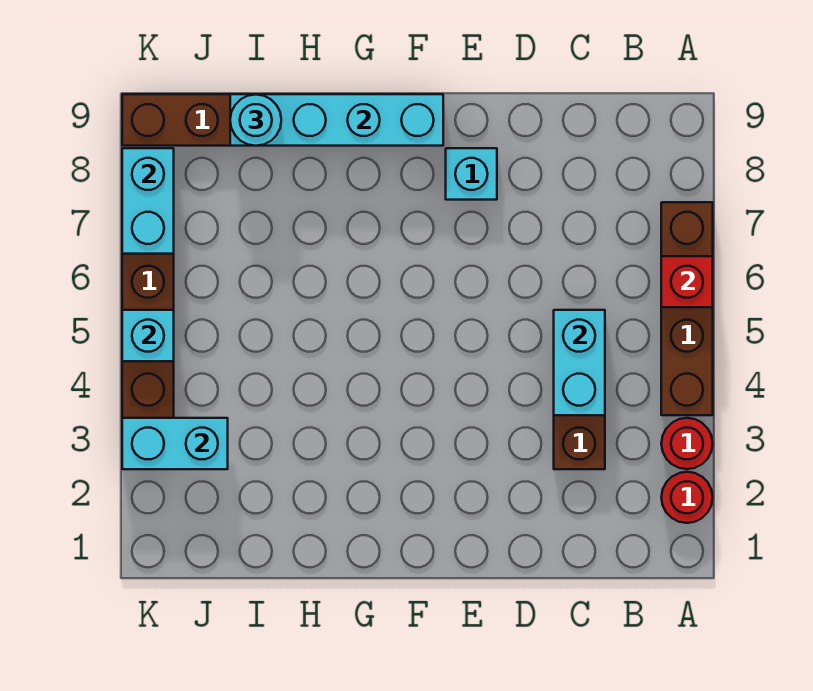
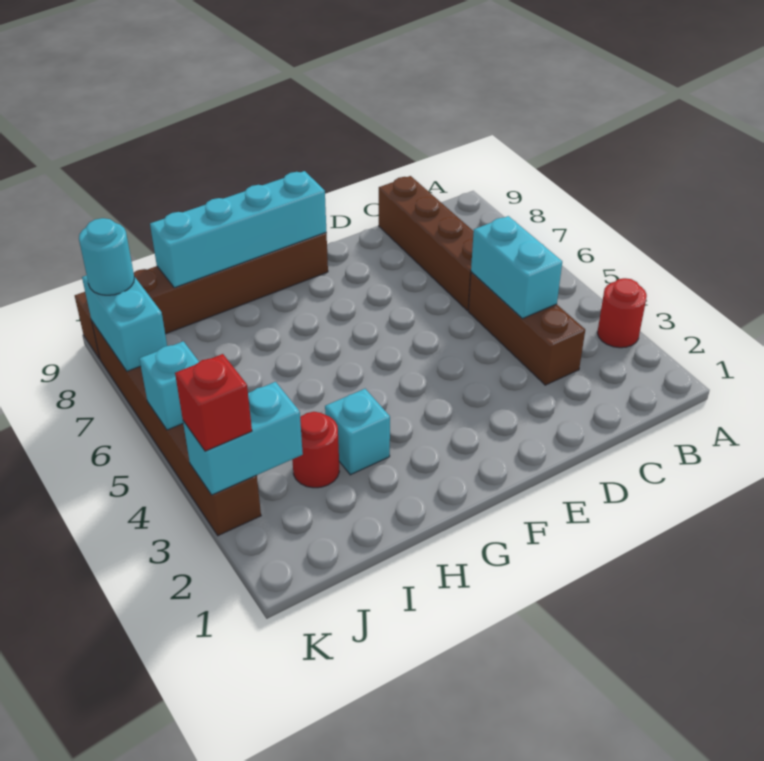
red round brick A2 level 1 -> red round brick I3 level 1
brown brick A4:A7 level 1 -> brown brick C6:C9 level 1
red brick A6 level 2 -> red brick K3 level 3
cyan brick E8 level 1 -> cyan brick H3 level 1
cyan round brick I9 level 3 -> cyan round brick K8 level 3

